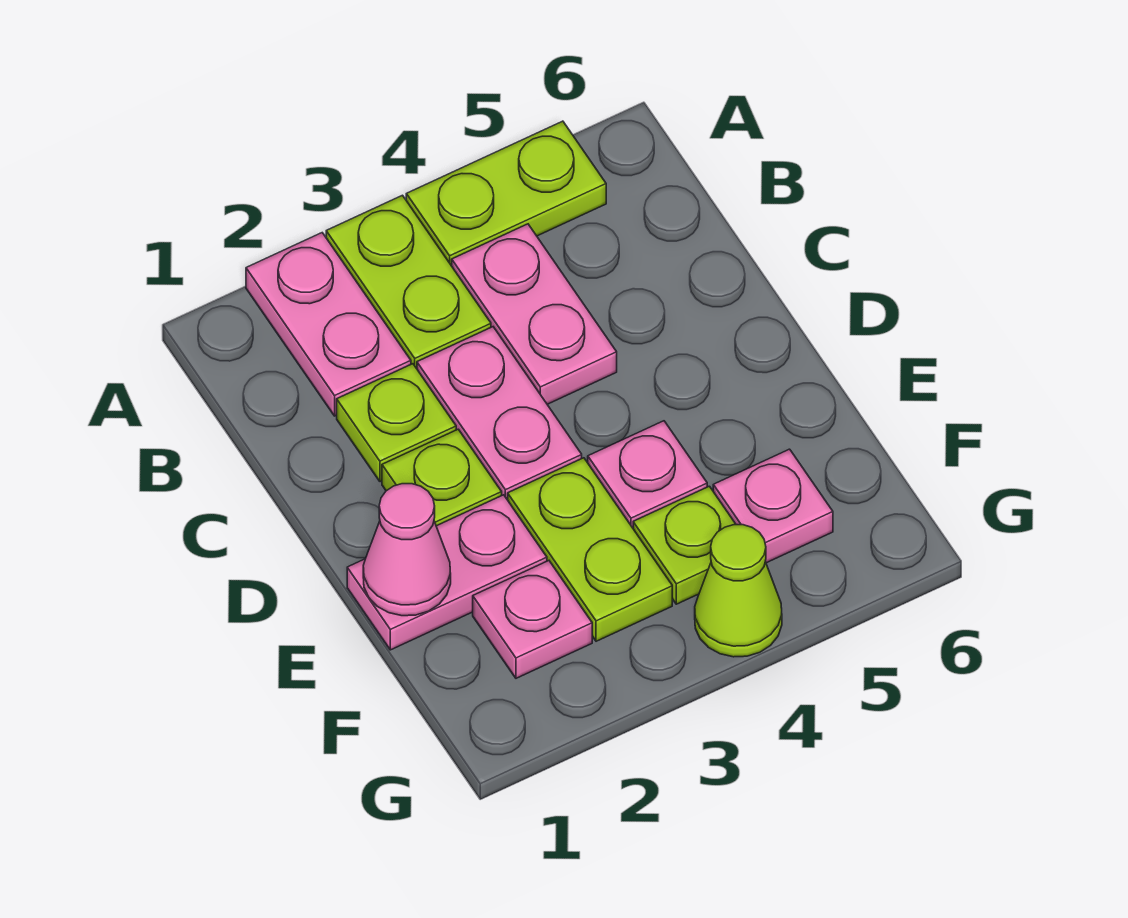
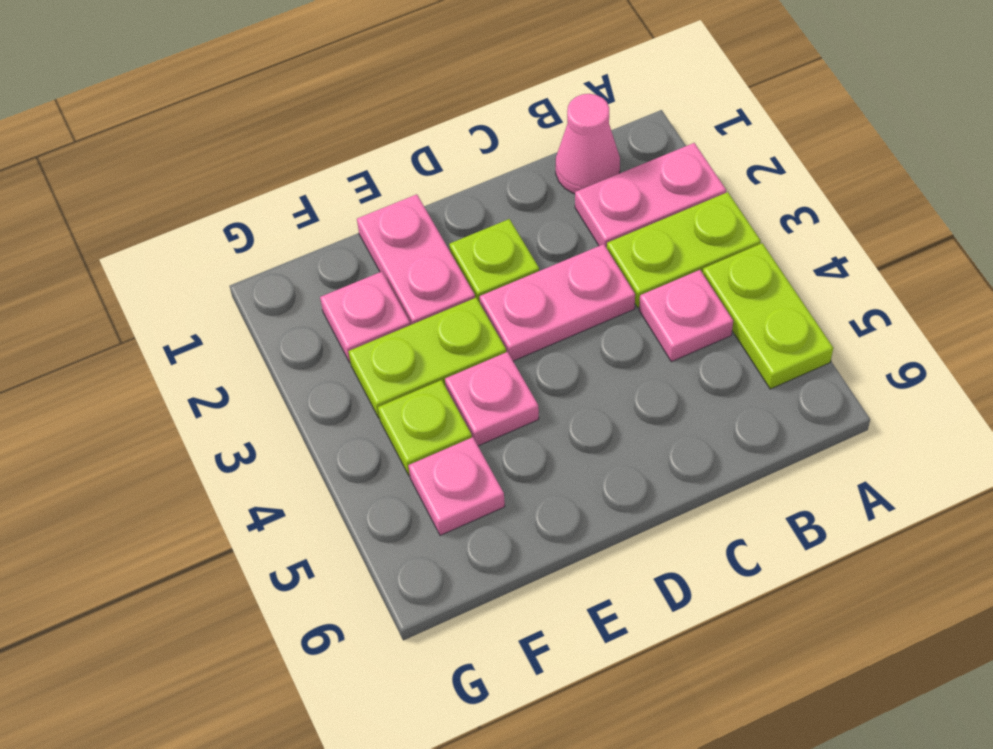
pink plate B4:C4 level 1 -> pink plate B4 level 1
lime plate C2 level 1 -> none
pink cone E1 level 2 -> pink cone B1 level 1
lime cone G4 level 1 -> none

